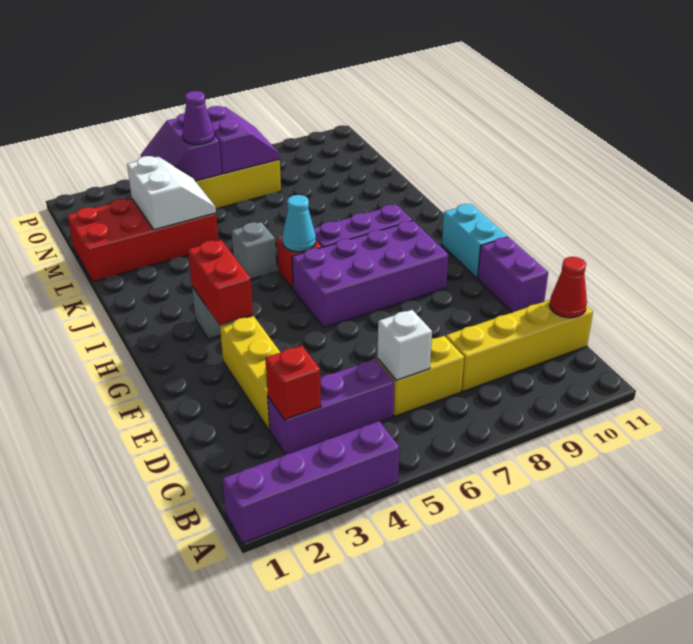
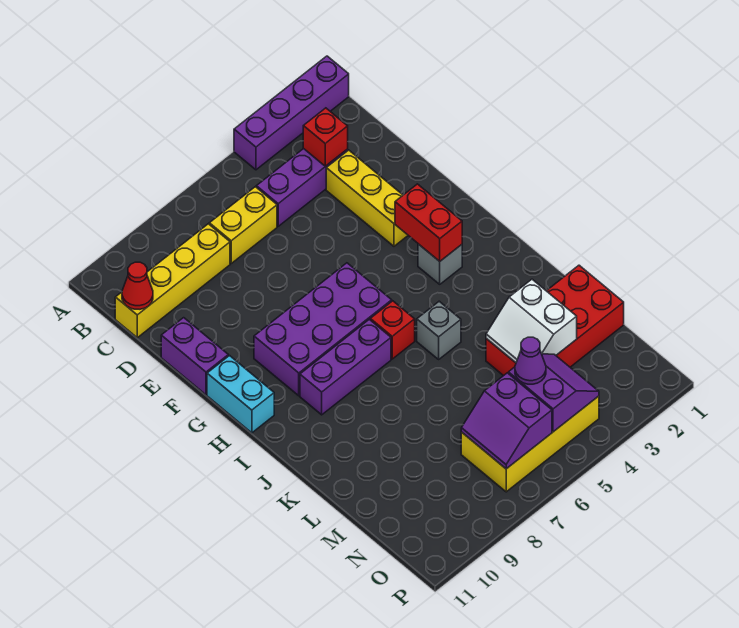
white brick C6 level 2 -> none
cyan cone I6 level 2 -> none

